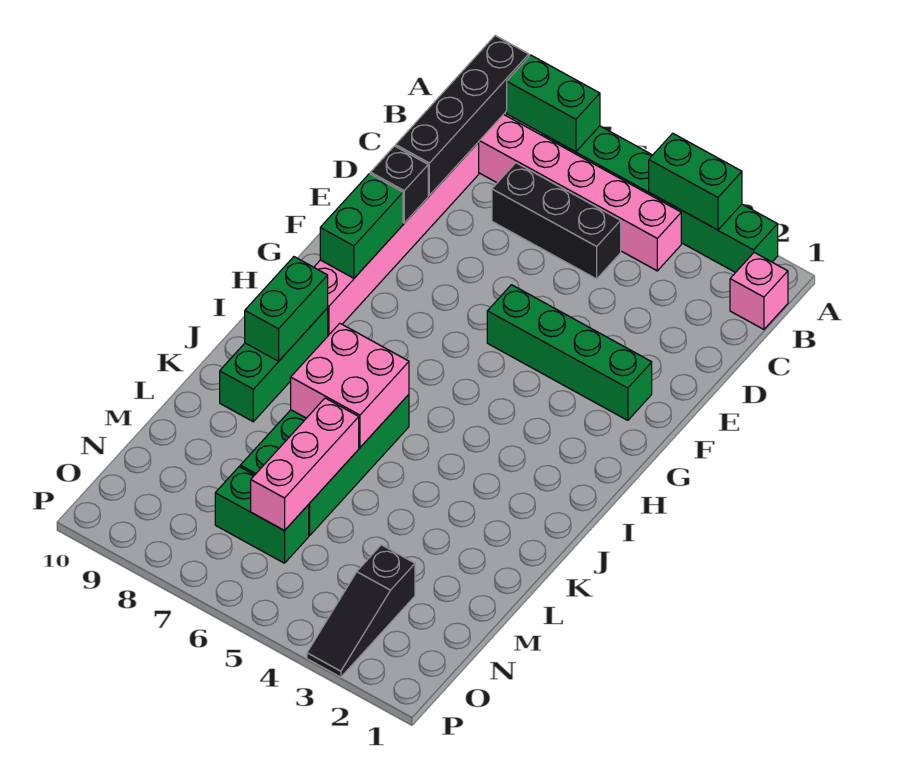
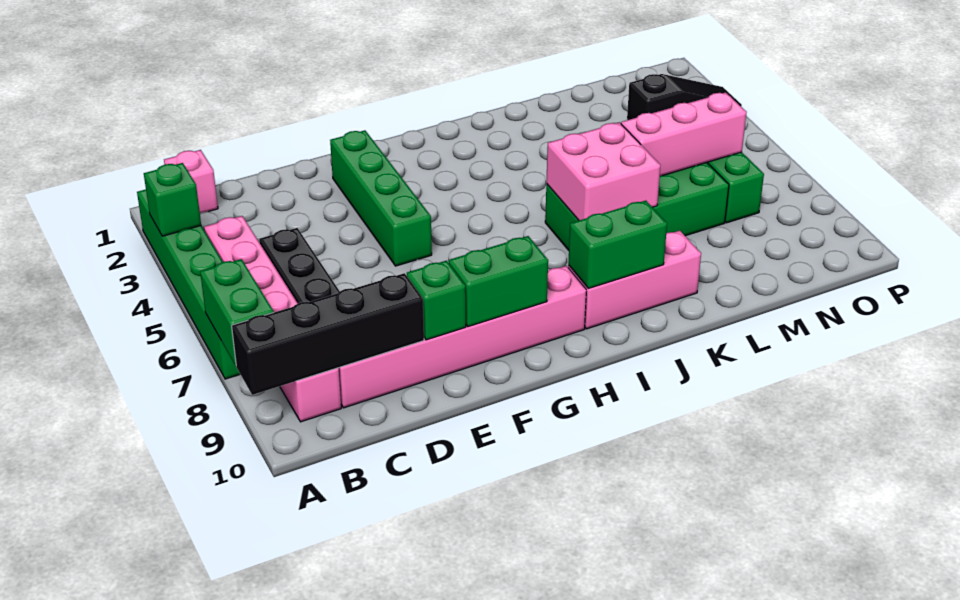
green brick A3:A4 level 2 -> green brick A3 level 2
black brick E9 level 2 -> green brick E9 level 2
green brick I9:K9 level 1 -> pink brick I9:K9 level 1

